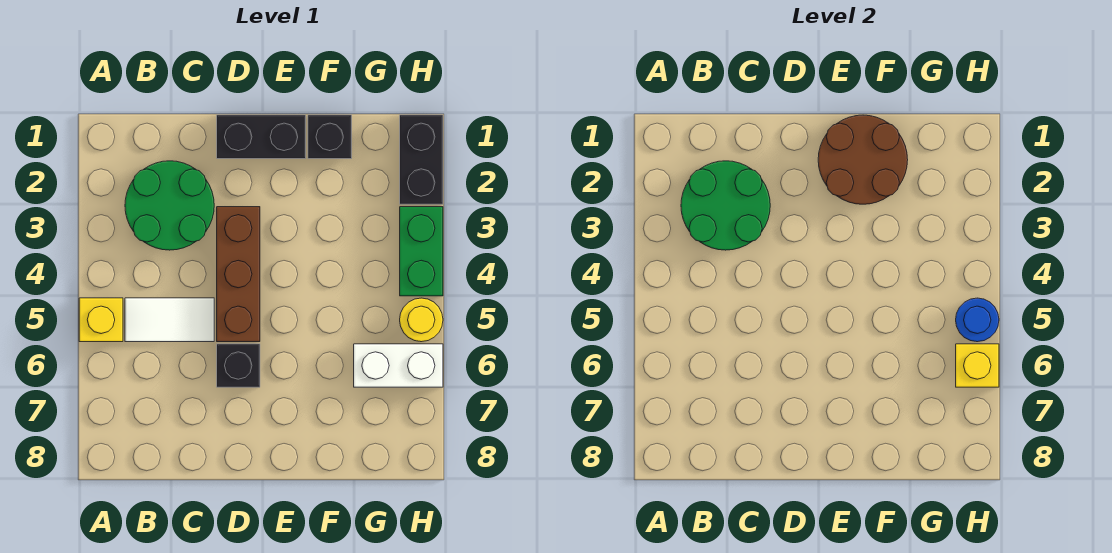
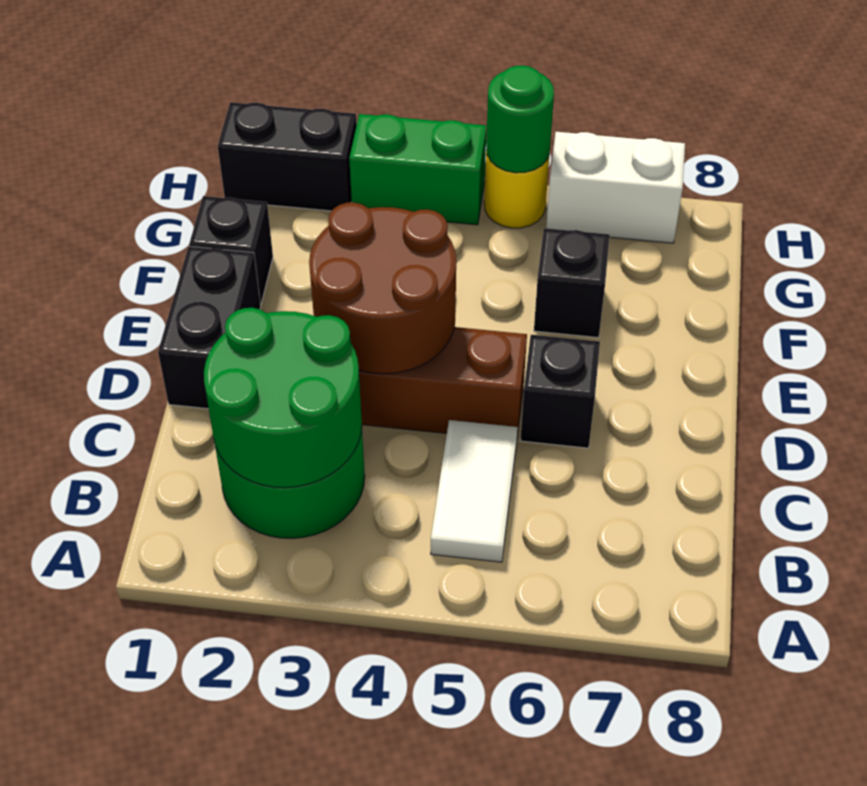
yellow brick A5 level 1 -> none
brown round brick E1:F2 level 2 -> brown round brick D3:E4 level 2
none -> black brick F6 level 1
white brick G6:H6 level 1 -> white brick H6:H7 level 1
blue round brick H5 level 2 -> green round brick H5 level 2
yellow brick H6 level 2 -> none

